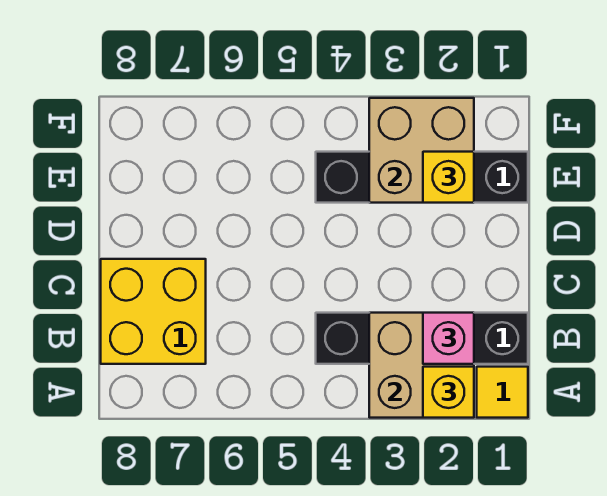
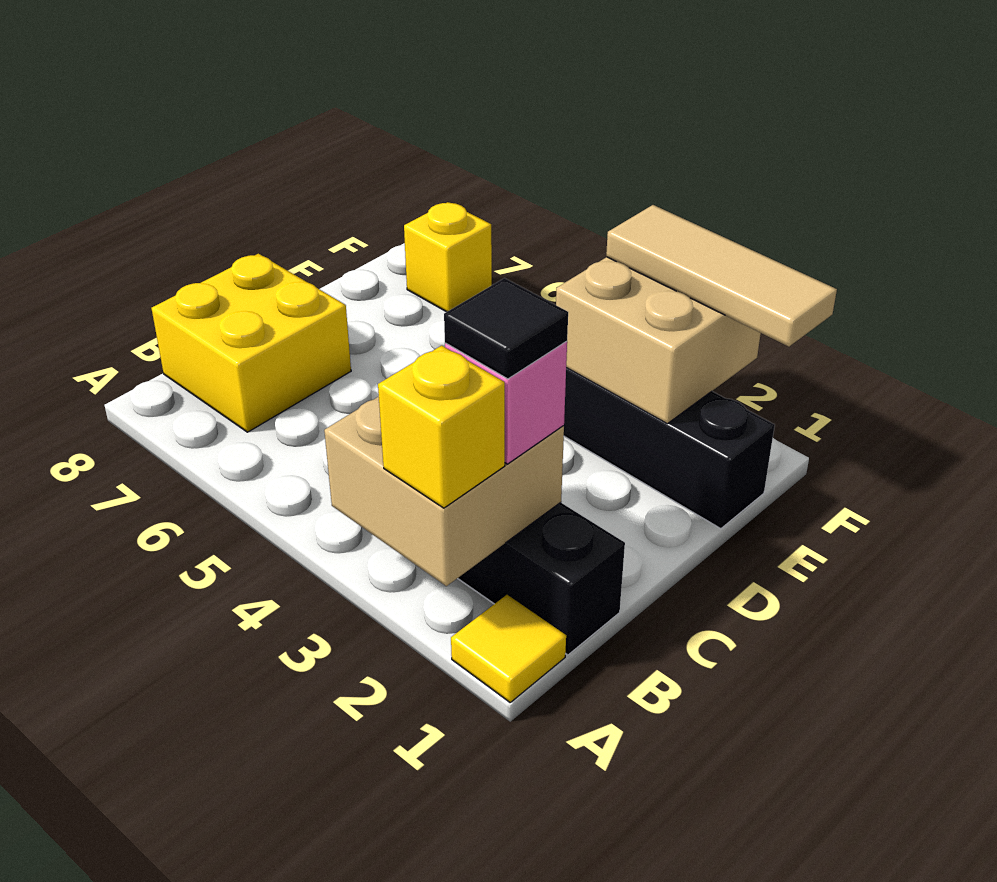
none -> black tile B2 level 4
yellow brick E2 level 3 -> yellow brick F7 level 1
none -> tan tile F1:F3 level 3

